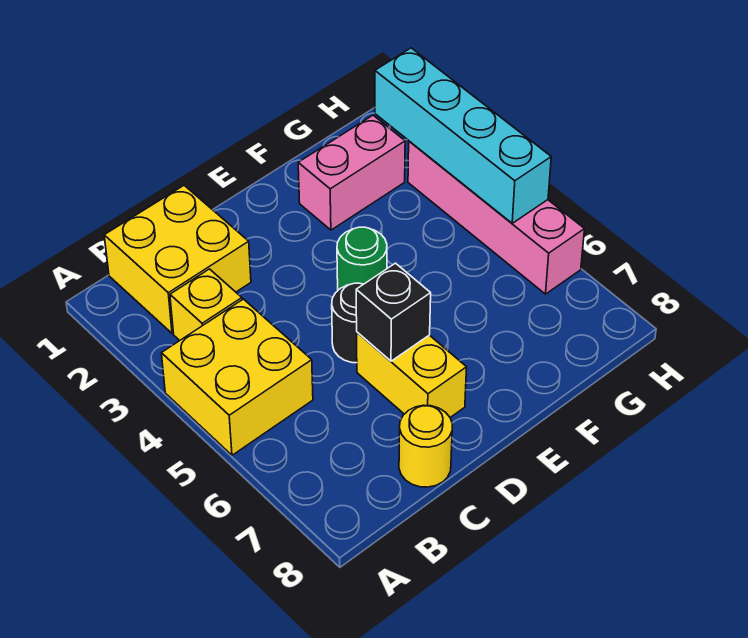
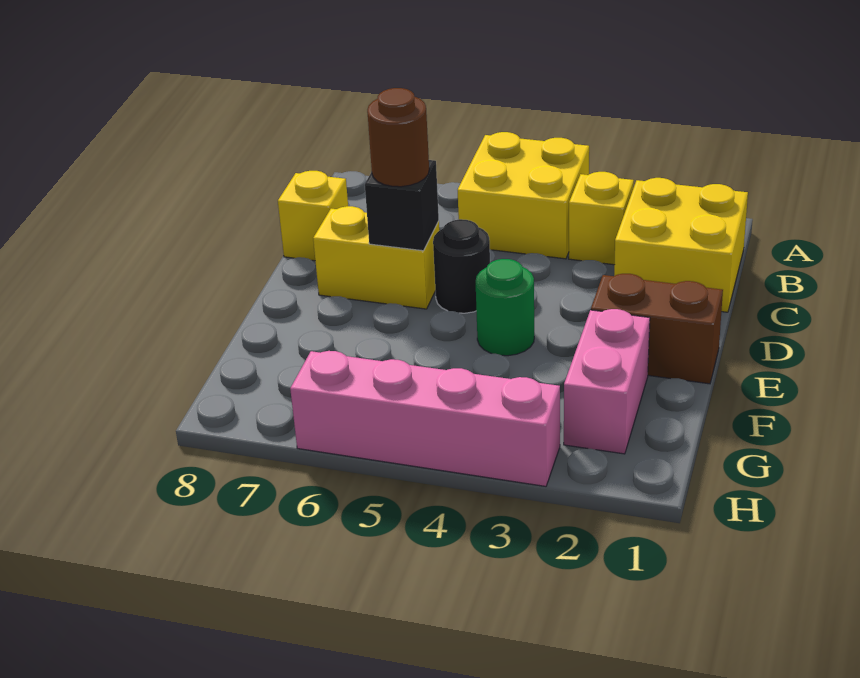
yellow round brick C8 level 1 -> yellow brick C8 level 1
none -> brown round brick D6 level 3
none -> brown brick E1:E2 level 1
cyan brick H2:H5 level 2 -> none

